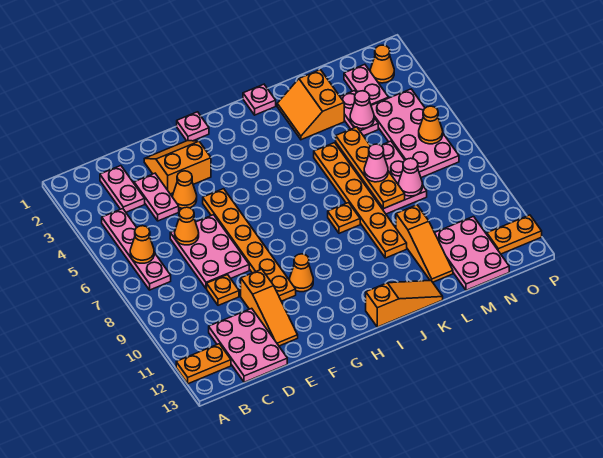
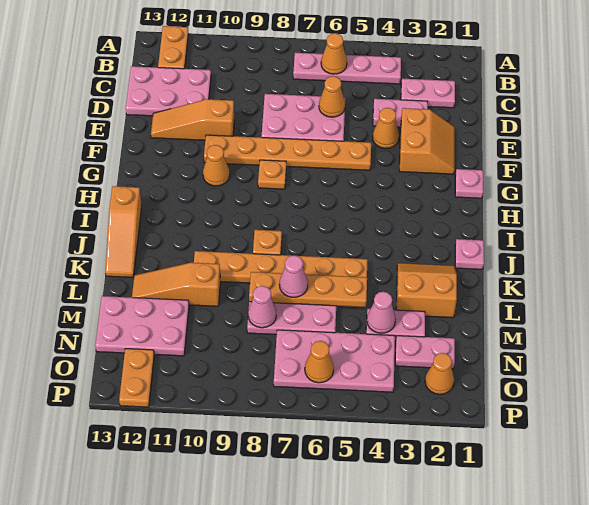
orange plate D9 level 1 -> orange plate G8 level 1

